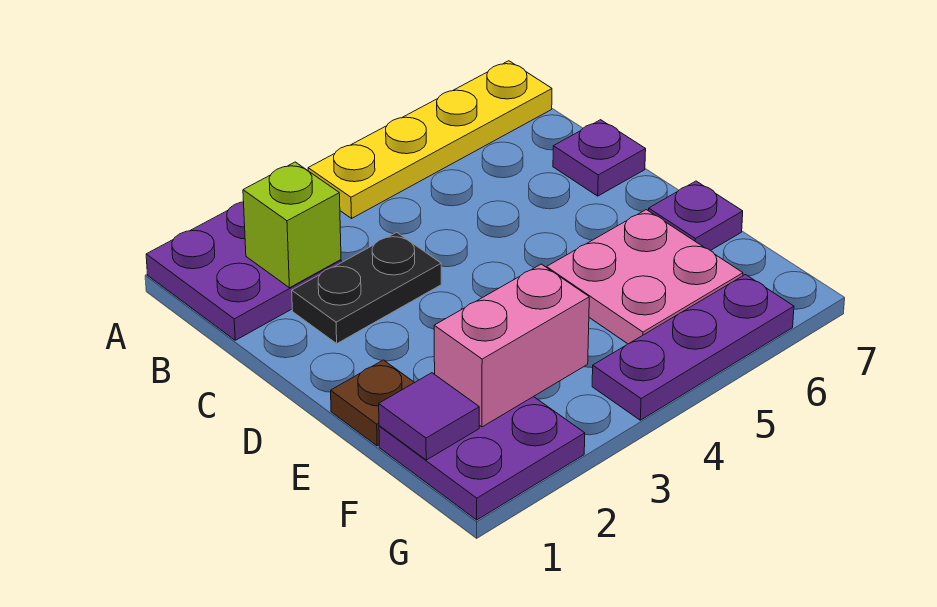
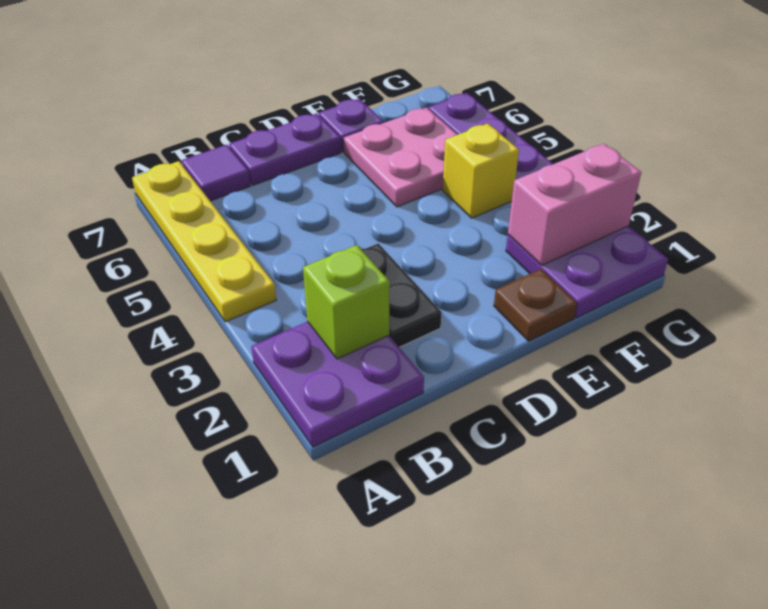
purple plate C7 level 1 -> purple plate C7:D7 level 1
purple tile F1 level 2 -> purple tile B7 level 1
pink brick F2:F3 level 2 -> pink brick F2:G2 level 2
none -> yellow brick F4 level 1

